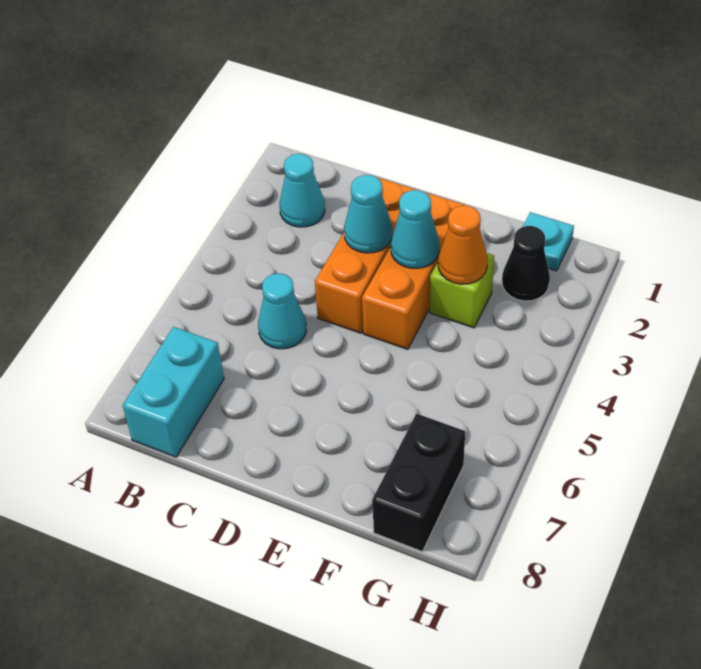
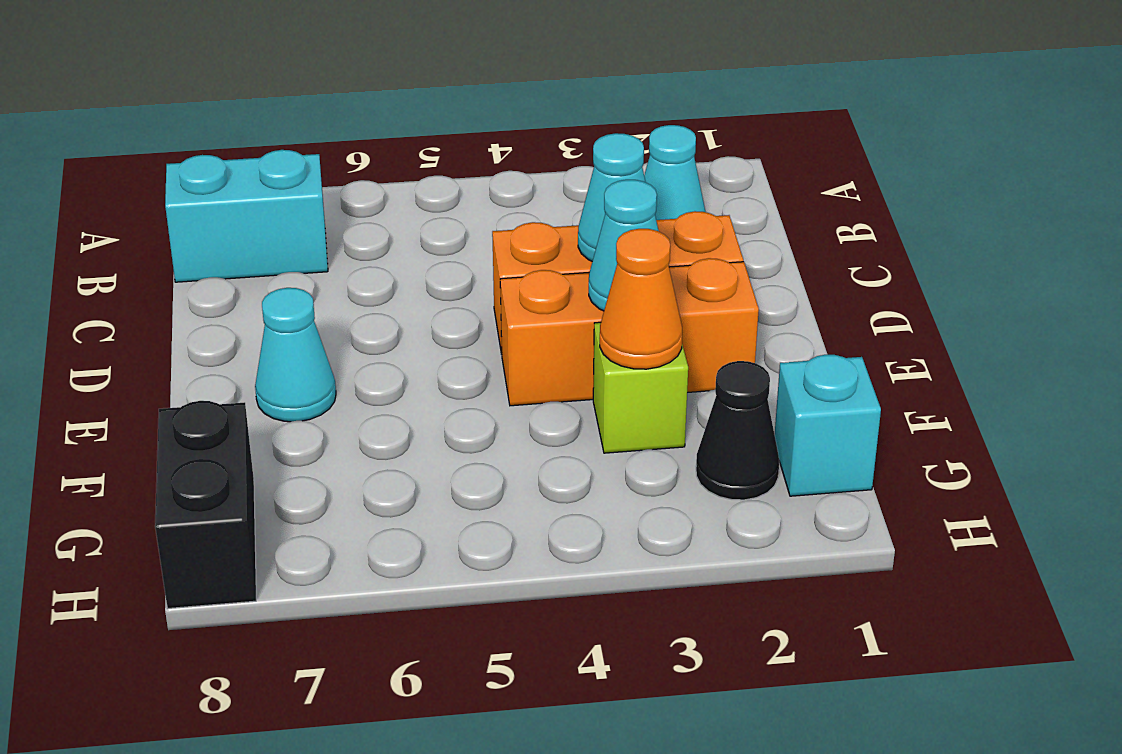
cyan cone C5 level 1 -> cyan cone E7 level 1
cyan plate G1 level 1 -> cyan brick G1 level 1
black brick G7:G8 level 1 -> black brick G8:H8 level 1

